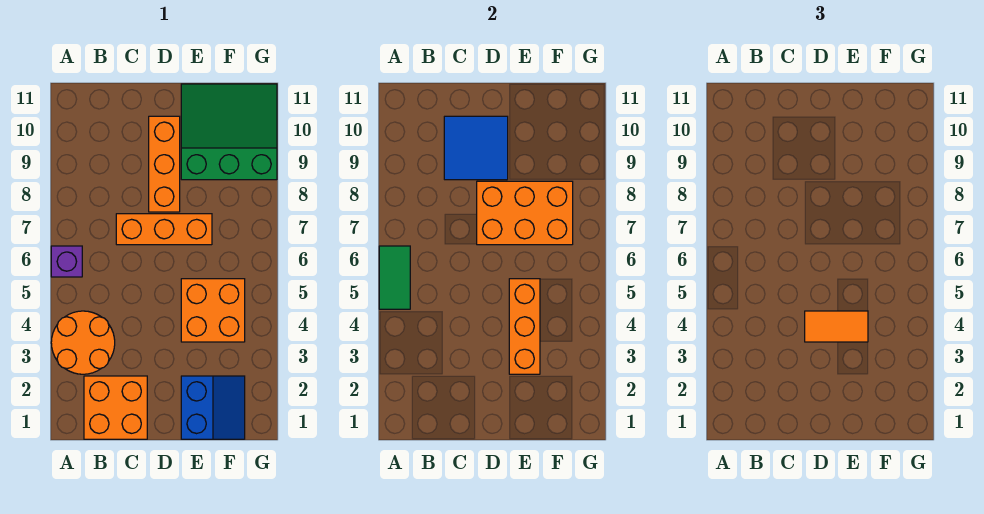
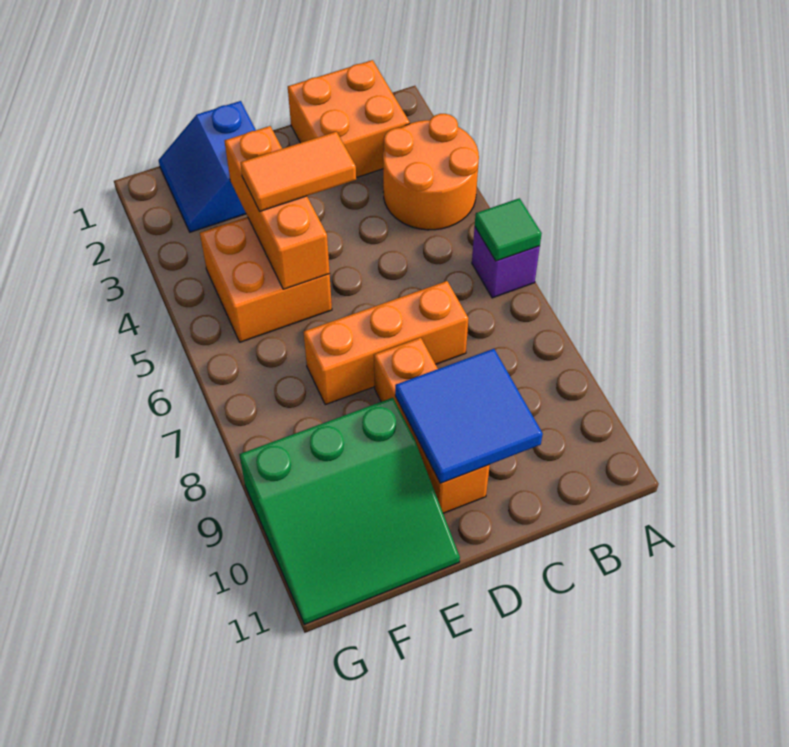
green tile A5:A6 level 2 -> green tile A6 level 2
orange brick D7:F8 level 2 -> none

